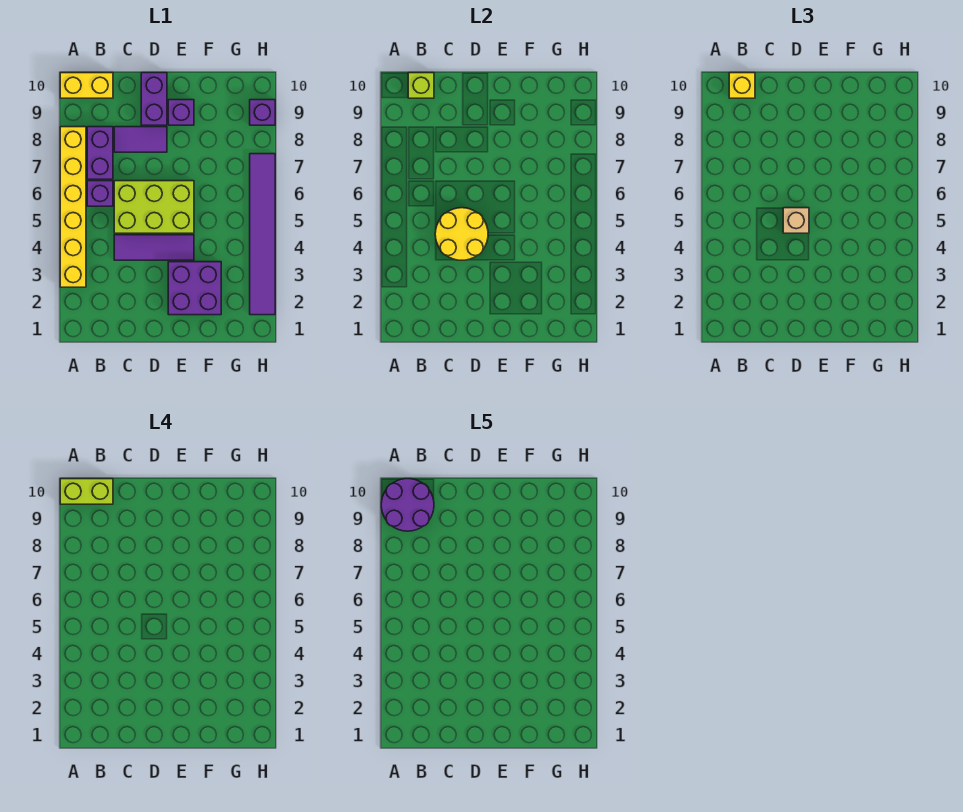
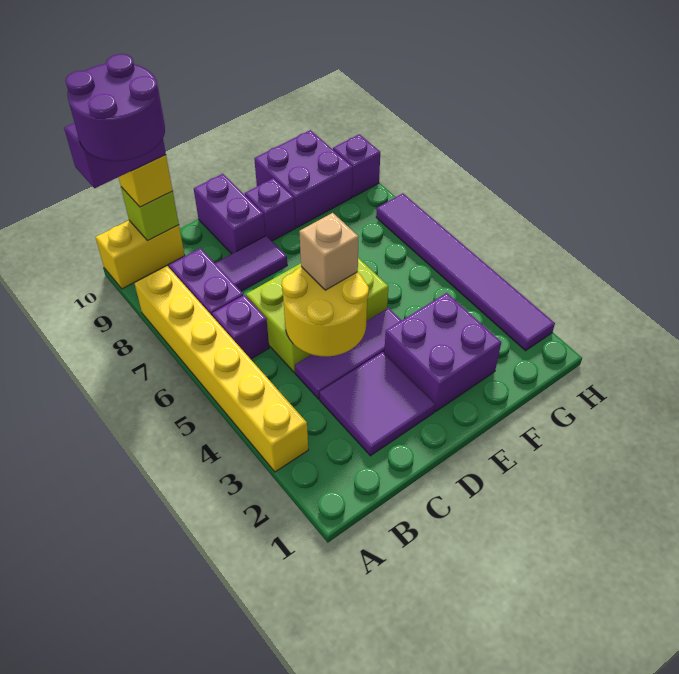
lime brick A10:B10 level 4 -> purple brick A10:B10 level 4
none -> purple tile C2:D3 level 1
none -> purple brick F9:G10 level 1

